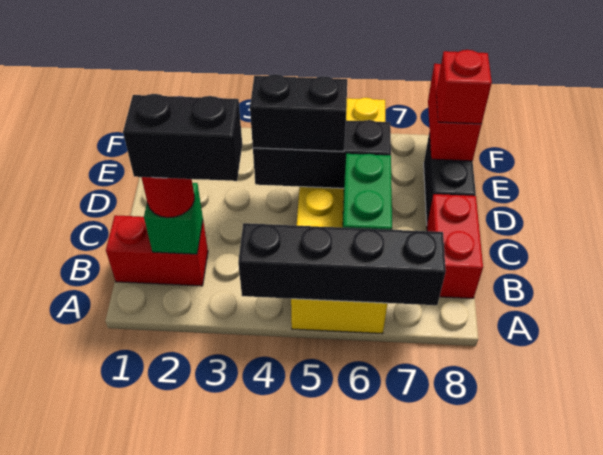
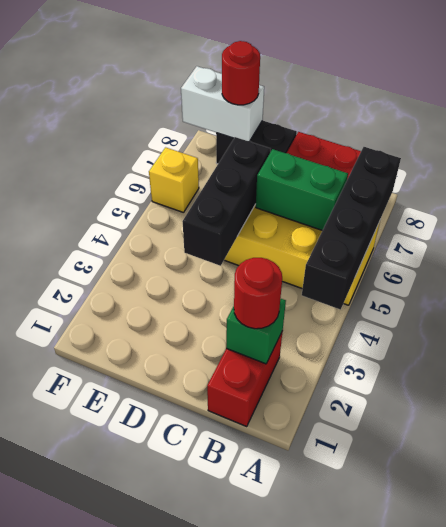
black brick B2:B3 level 4 -> none
black brick D4:D5 level 3 -> none
red brick E8:F8 level 2 -> white brick E8:F8 level 2
red brick E8 level 3 -> red round brick E8 level 3

